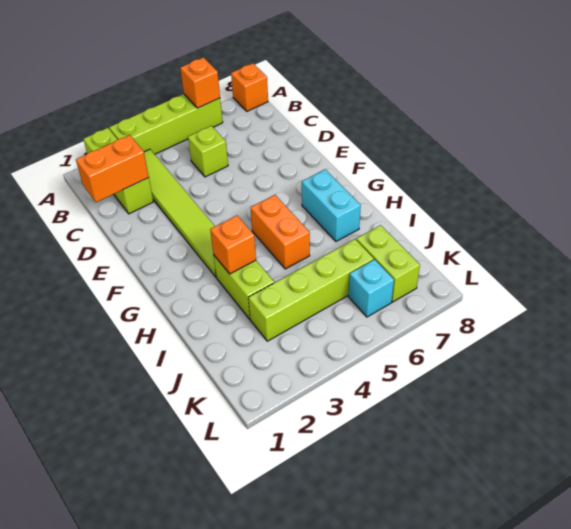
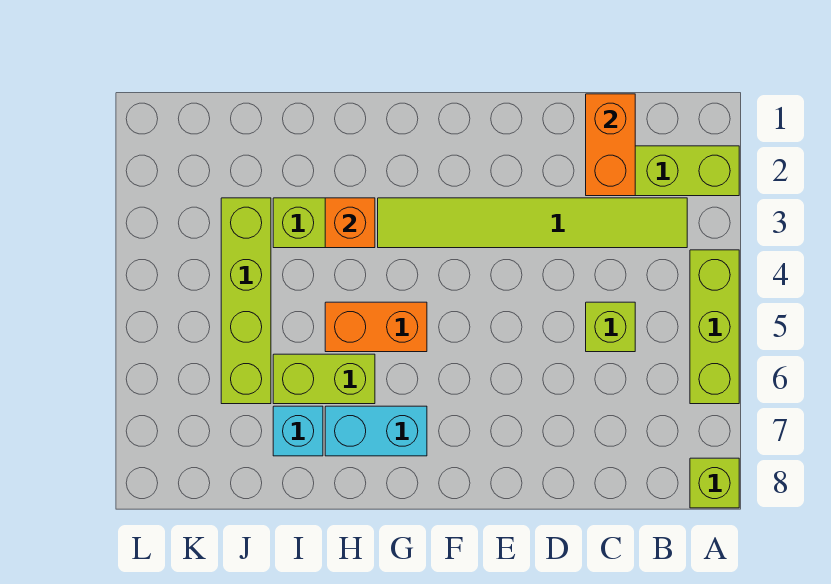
lime brick A3:A6 level 1 -> lime brick A4:A6 level 1
orange brick A6 level 2 -> none
orange brick A8 level 1 -> lime brick A8 level 1
lime brick J7:K7 level 1 -> lime brick H6:I6 level 1
cyan brick K6 level 1 -> cyan brick I7 level 1

